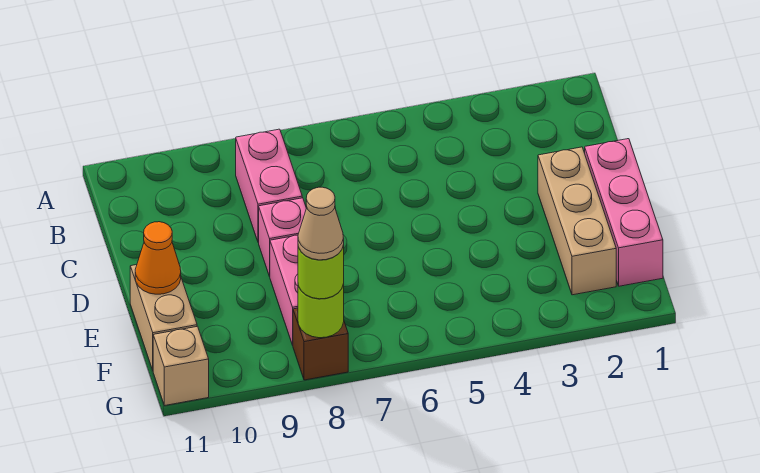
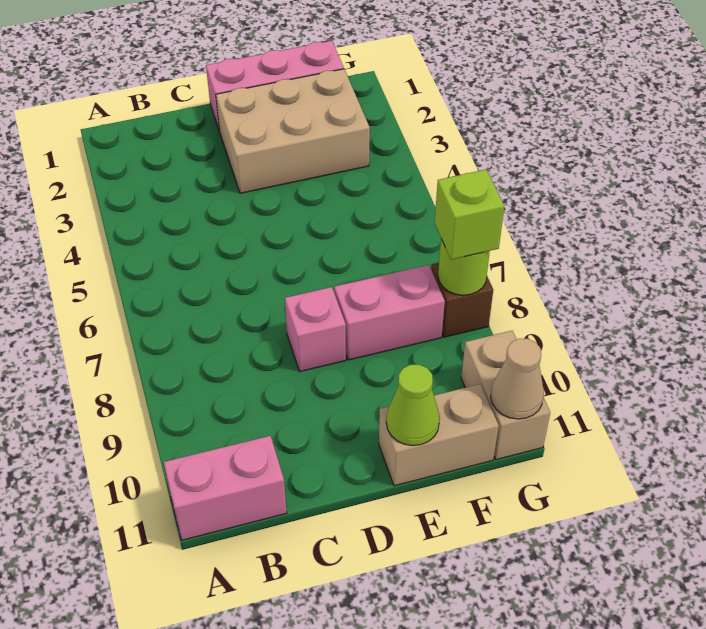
pink brick B8:C8 level 1 -> pink brick A11:B11 level 1
tan brick D2:F2 level 1 -> tan brick D2:F3 level 1
orange cone E11 level 2 -> lime cone E11 level 2
lime round brick G8 level 3 -> lime brick G8 level 3
tan cone G8 level 4 -> tan cone G11 level 2
tan brick G11 level 1 -> tan brick G10:G11 level 1

